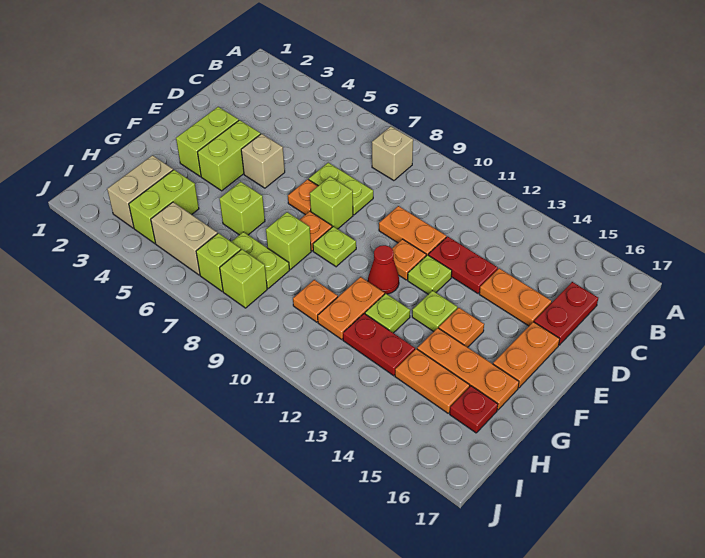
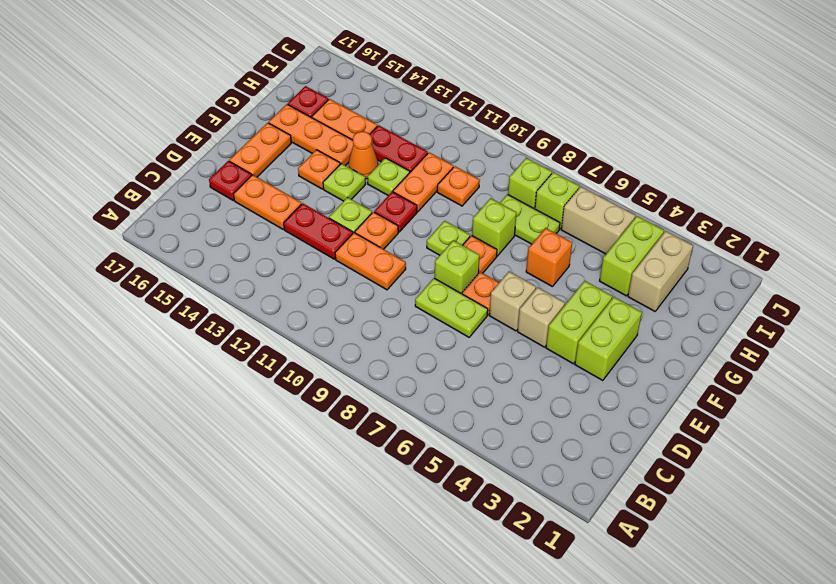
tan brick B8 level 1 -> tan brick E6 level 1
red plate C16:D16 level 1 -> red plate D16 level 1
red cone F11 level 1 -> red plate F11 level 1
lime brick G6 level 1 -> orange brick G6 level 1
none -> orange cone G13 level 1

